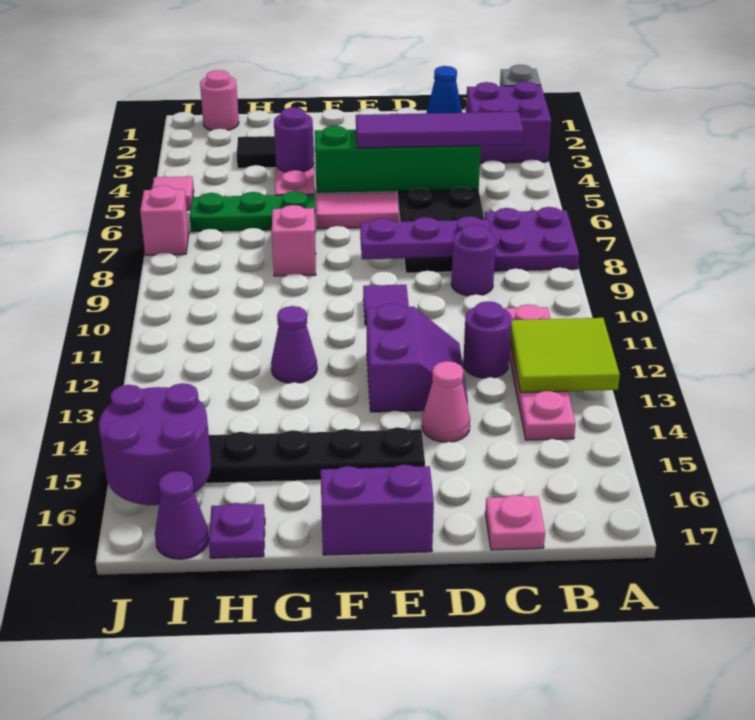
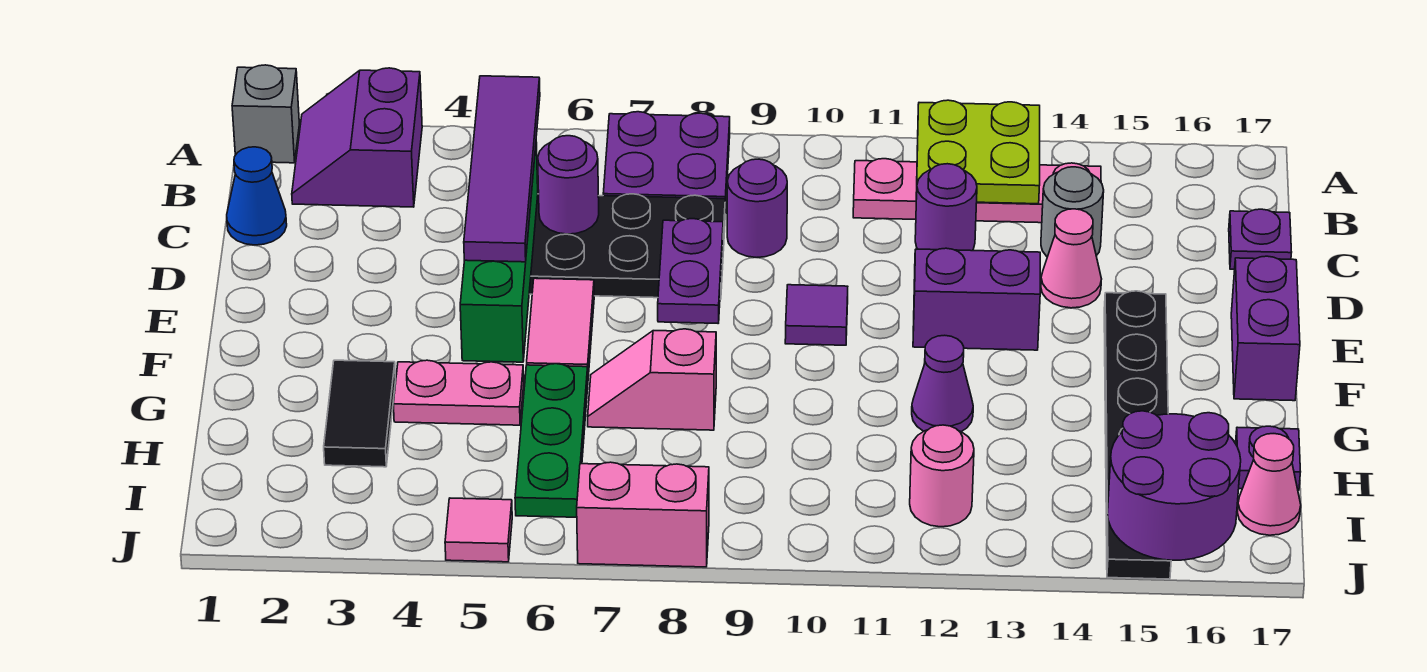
purple brick A2:B3 level 1 -> purple slope A2:B3 level 1 top 3
lime tile A12:B13 level 2 -> lime plate A12:B13 level 2
purple plate C8:E8 level 2 -> purple plate D8:E8 level 2
none -> grey round brick C14 level 1
pink plate C17 level 1 -> purple plate C17 level 1
purple round brick G4 level 2 -> purple round brick C6 level 2
pink round brick I1 level 1 -> pink round brick I12 level 1
purple cone I17 level 1 -> pink cone I17 level 1
pink brick J7 level 1 -> pink brick J7:J8 level 1

